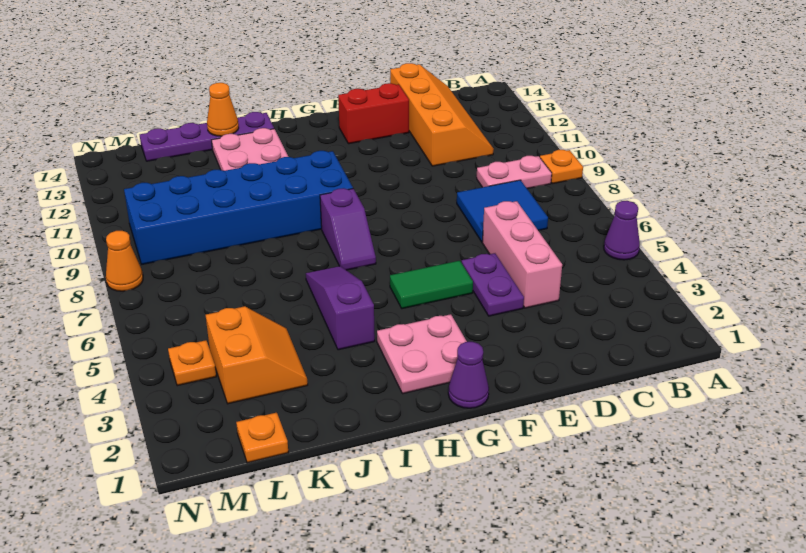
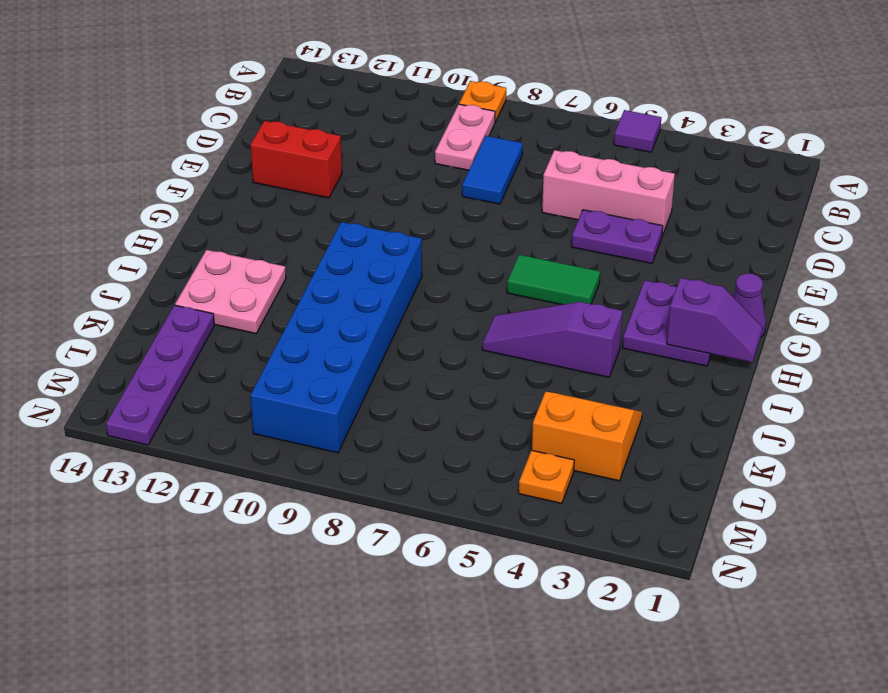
purple cone A5 level 1 -> purple tile A5 level 1
blue tile C7:D8 level 1 -> blue tile C8:D8 level 1
orange slope C11:D14 level 1 top D -> none
red brick E13:F13 level 1 -> red brick E12:E13 level 1
green tile F5:G5 level 1 -> green tile G5:G6 level 1
pink plate G2:H3 level 1 -> purple plate G2:H3 level 1
purple slope H7:H8 level 1 top 8 -> purple slope H1:H2 level 2 top 2
purple plate I14:L14 level 1 -> purple plate K13:N13 level 1
orange cone J14 level 2 -> none
orange plate L1 level 1 -> none
orange cone N8 level 1 -> none

